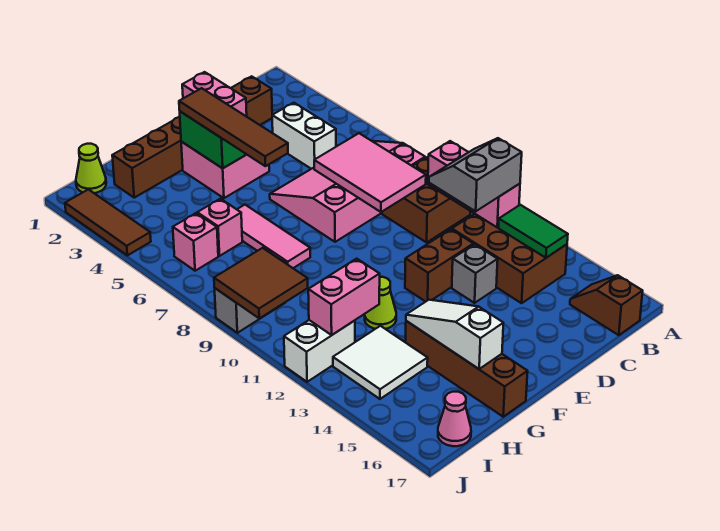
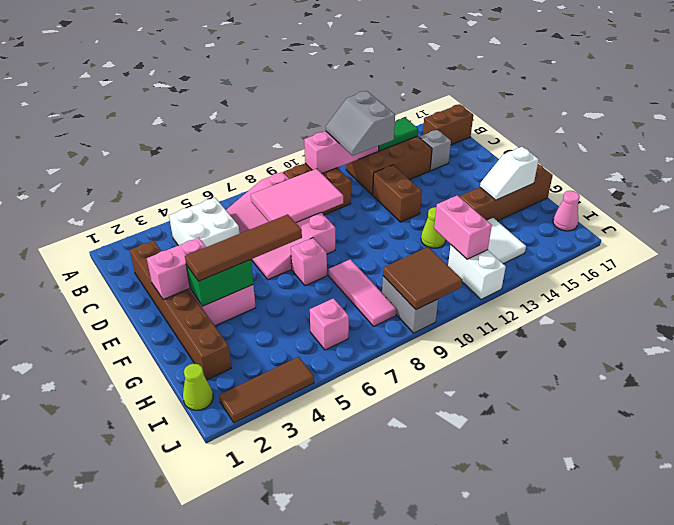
brown slope B16:B17 level 1 top 17 -> brown brick B16:B17 level 1
white brick C4:C5 level 1 -> white brick B4:C5 level 1
grey brick D13 level 1 -> grey brick C15 level 1
pink tile G6:G8 level 1 -> pink tile G8:I8 level 1
white slope G14:G16 level 2 top 16 -> white slope G15:G16 level 2 top 16
pink brick H6 level 1 -> pink brick F7 level 1

